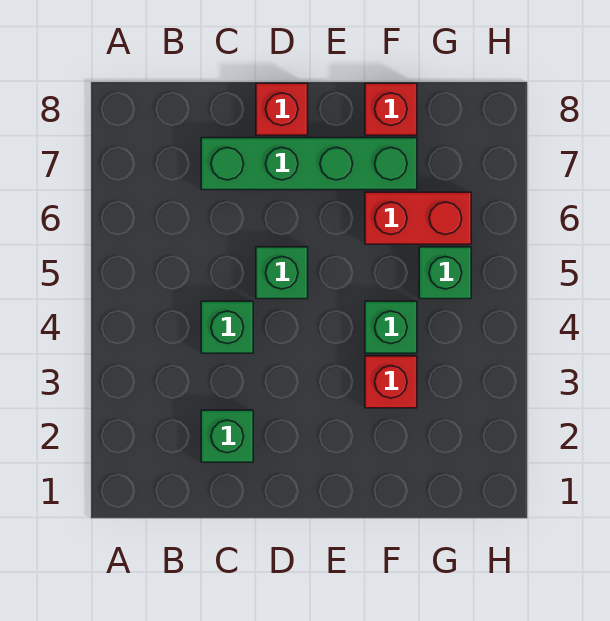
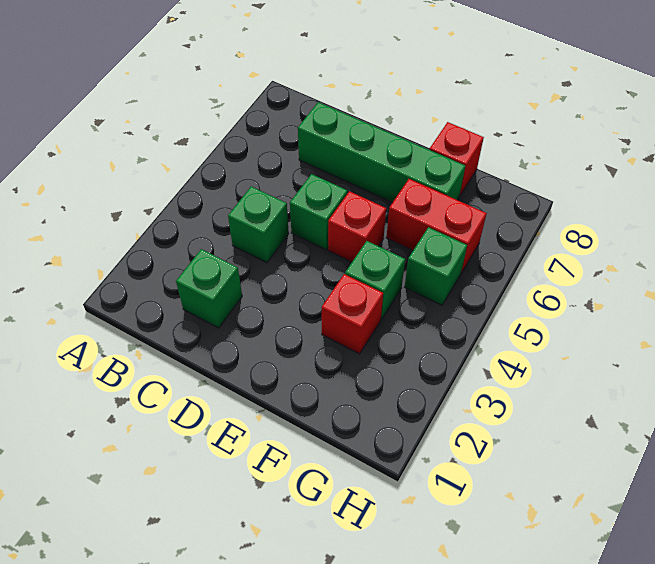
red brick D8 level 1 -> red brick E5 level 1

